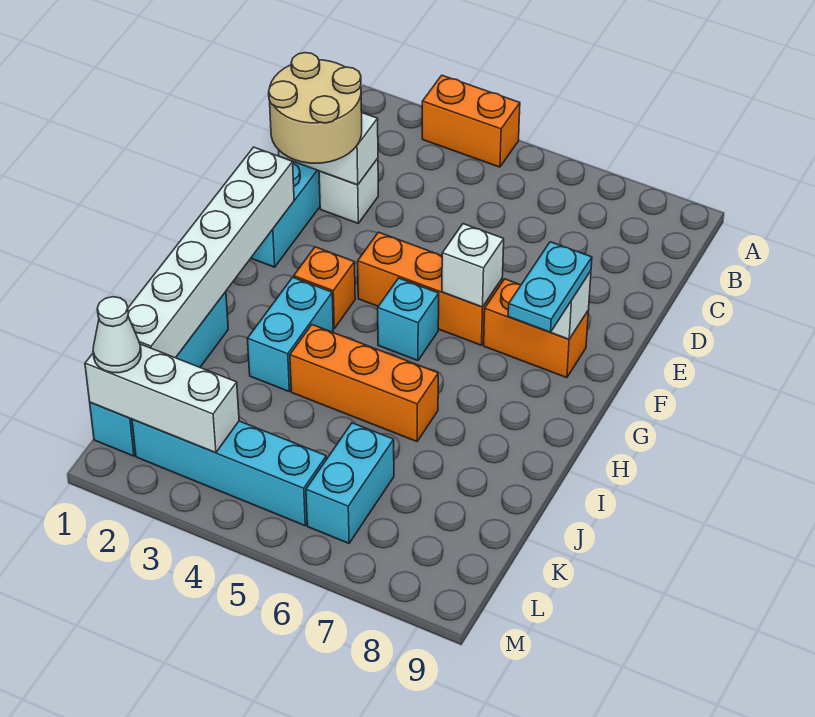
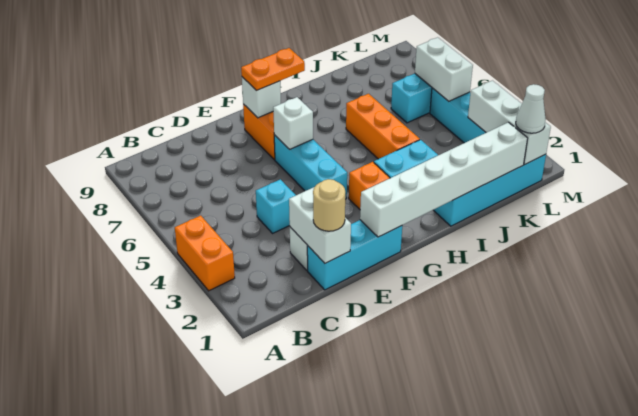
tan round brick D1:E2 level 3 -> tan round brick D1 level 3
orange brick F4:F6 level 1 -> cyan brick F4:F6 level 1
cyan plate F8:G8 level 3 -> orange plate F8:G8 level 3
cyan brick G5 level 1 -> cyan brick D4 level 1
none -> white brick L5:L6 level 2

